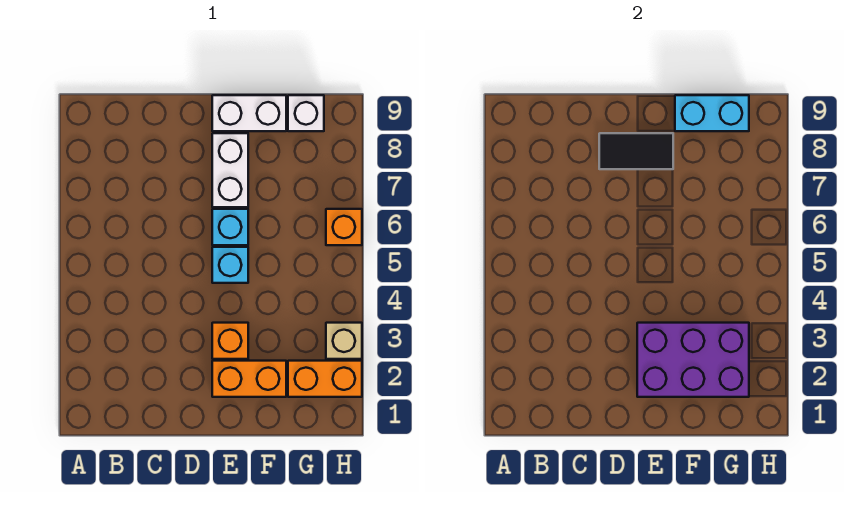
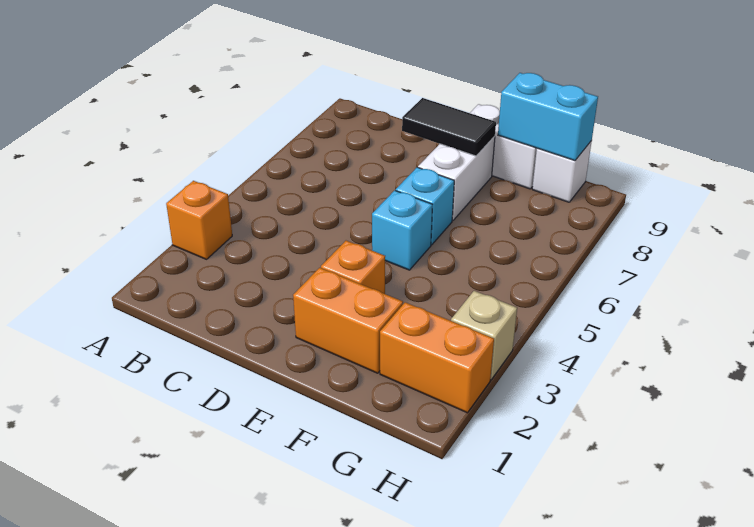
purple brick E2:G3 level 2 -> none
orange brick H6 level 1 -> orange brick A3 level 1

